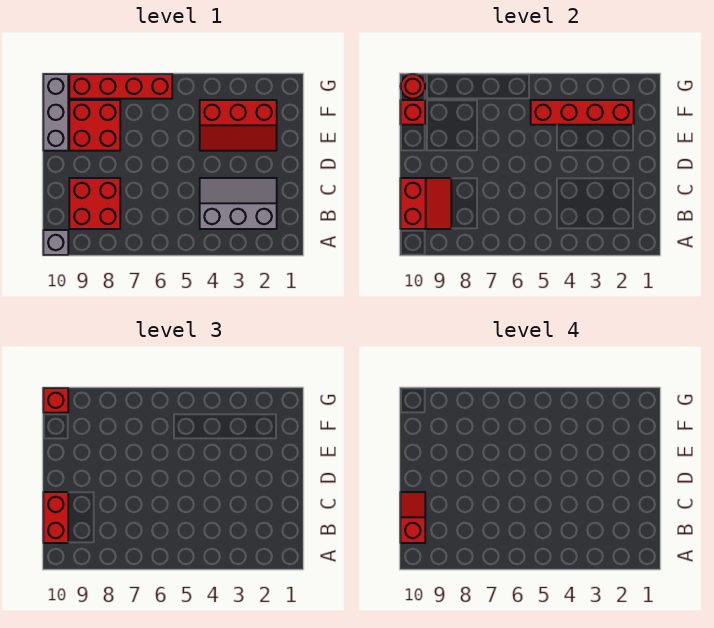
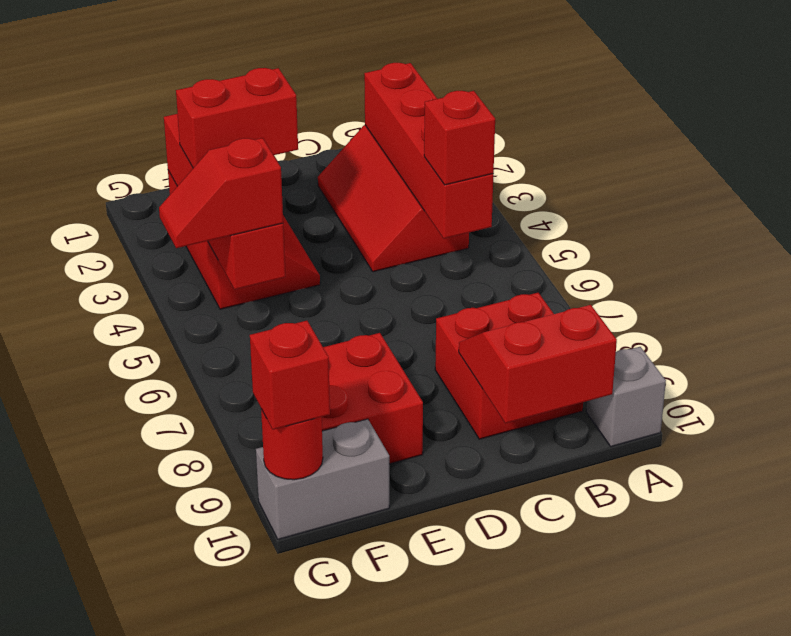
grey slope B2:C4 level 1 top B -> red slope B2:C4 level 1 top B
red brick B10:C10 level 3 -> red brick E3:F3 level 3
red slope B10:C10 level 4 top B -> red slope F5:G5 level 3 top F
grey brick E10:G10 level 1 -> grey brick F10:G10 level 1
red brick F10 level 2 -> red brick B5 level 3
red brick G6:G9 level 1 -> red brick B2:B5 level 2

